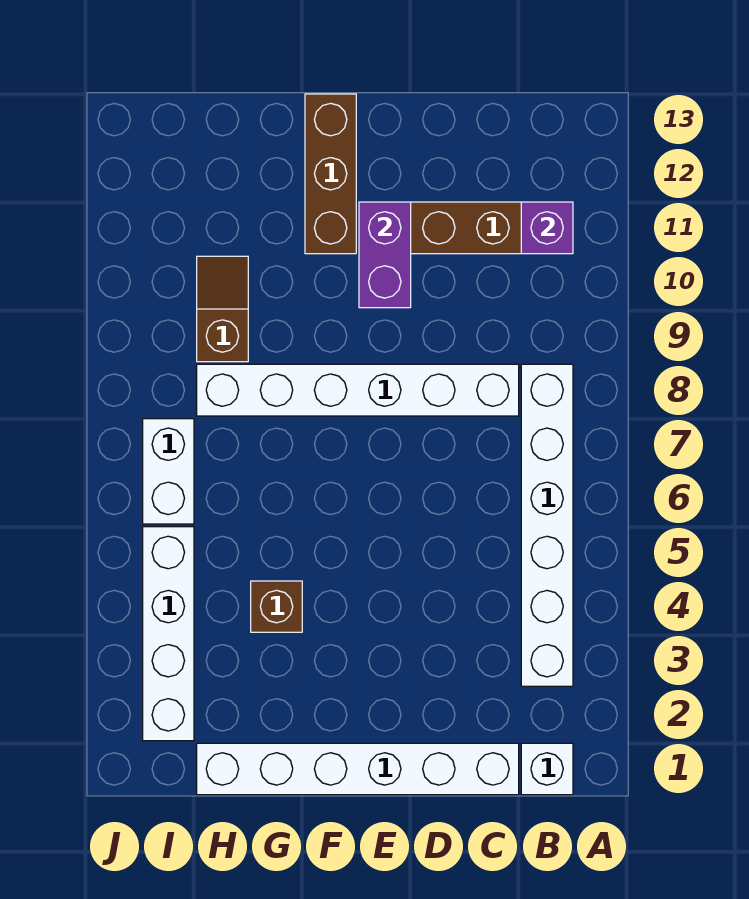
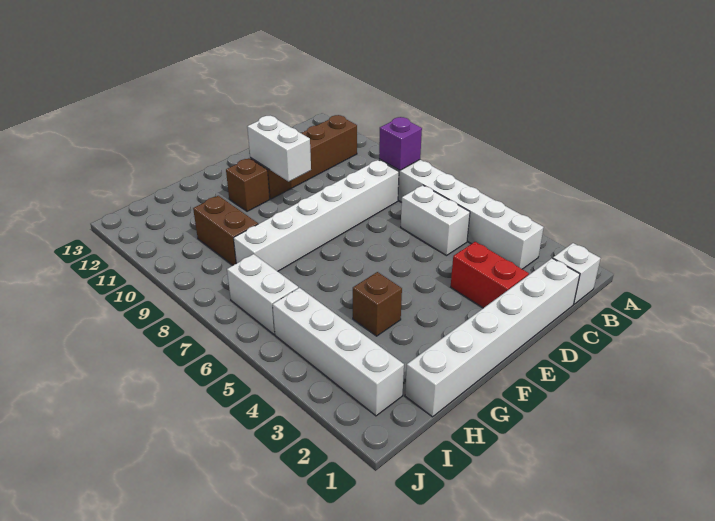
purple brick B11 level 2 -> purple brick B8 level 2
none -> white brick C5:C6 level 1
none -> red brick D2:D3 level 1
purple brick E10:E11 level 2 -> white brick E10:E11 level 2
brown brick F11:F13 level 1 -> brown brick F11 level 1
brown slope H9:H10 level 1 top 9 -> brown brick H9:H10 level 1

